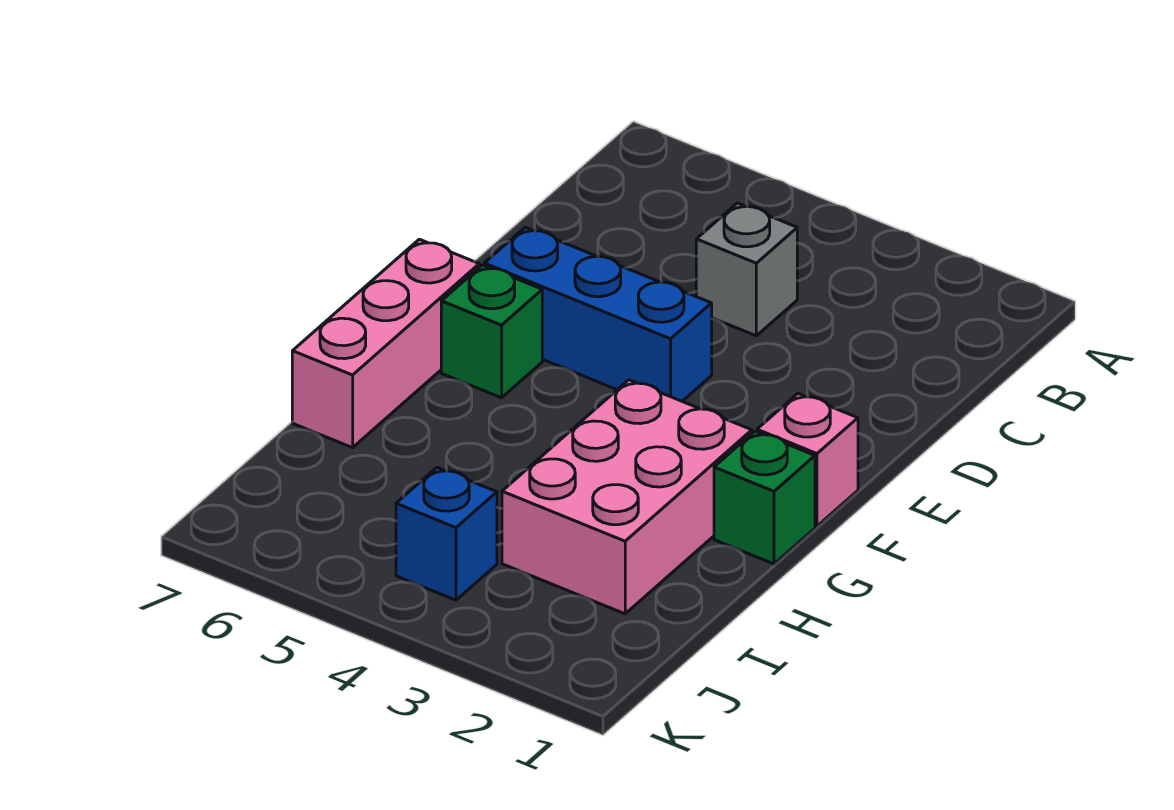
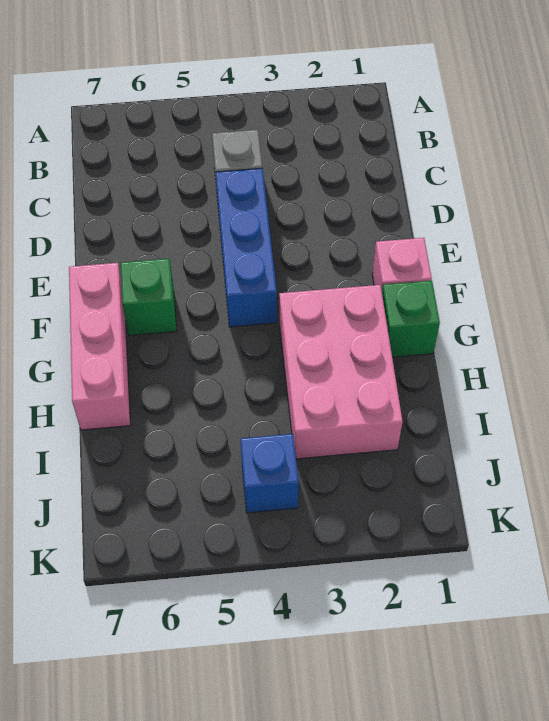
blue brick E4:E6 level 1 -> blue brick D4:F4 level 1

